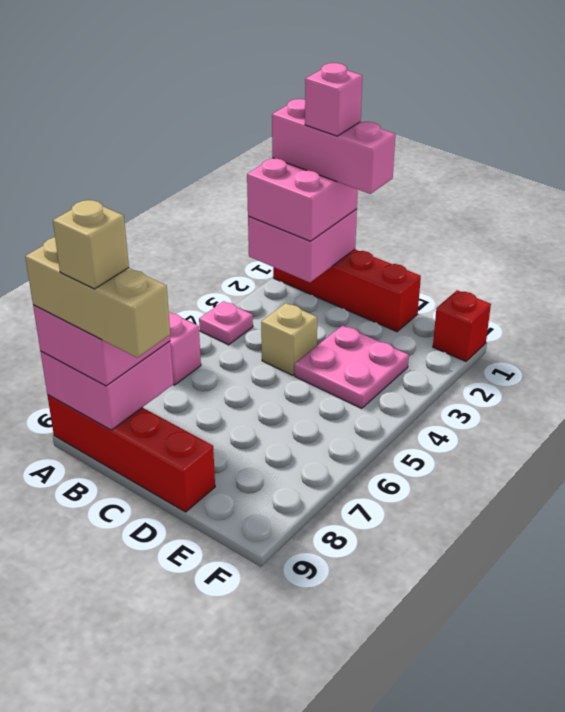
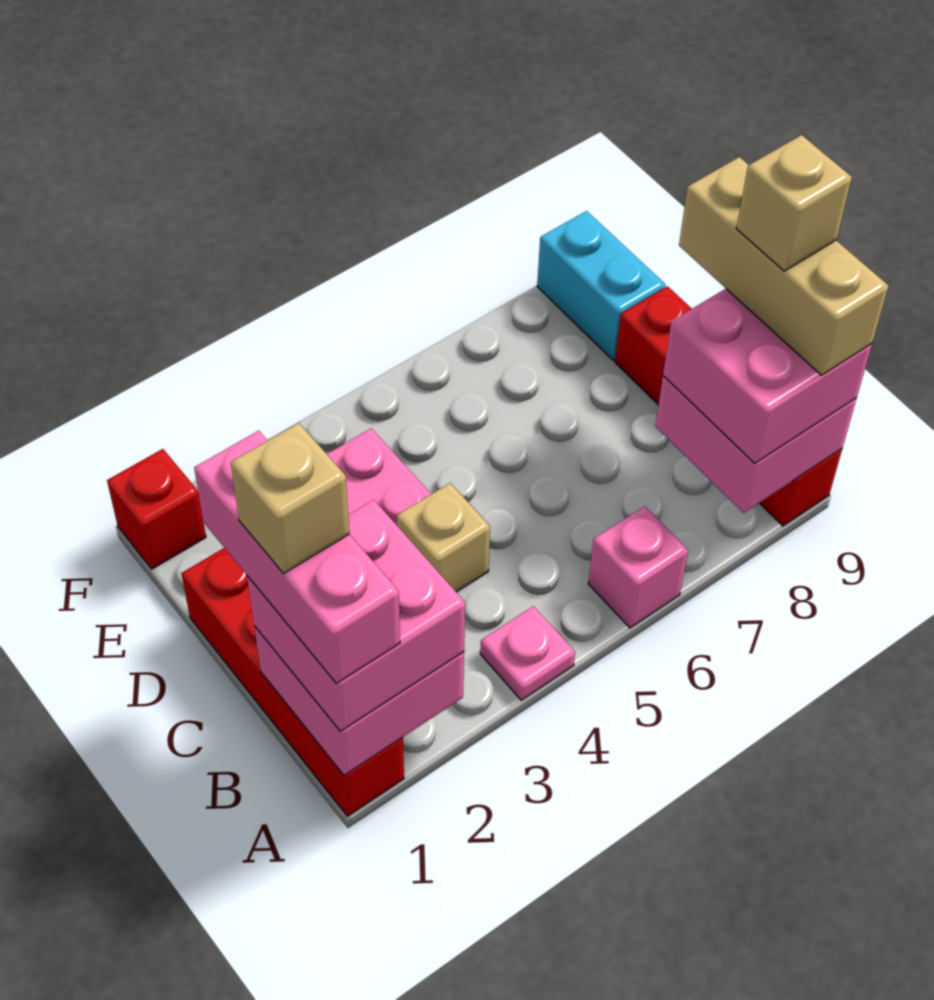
pink brick B1 level 5 -> tan brick B1 level 5
none -> cyan brick E9:F9 level 1

